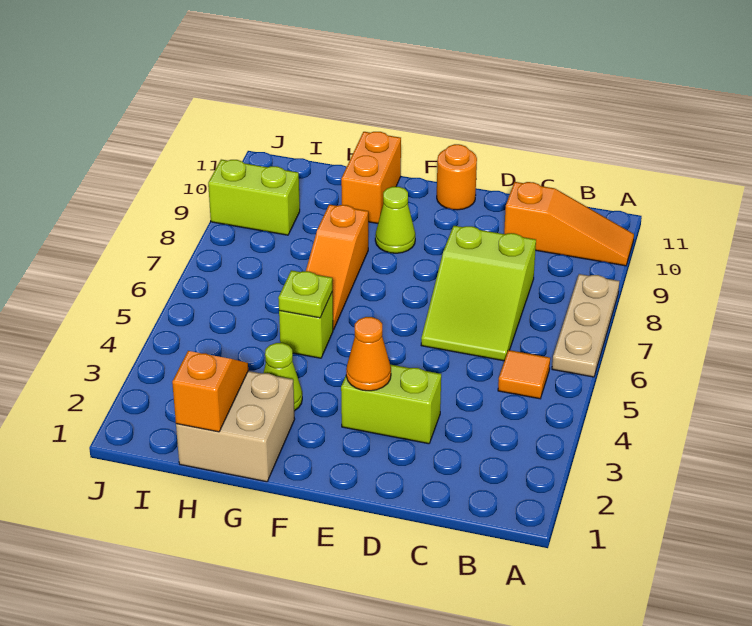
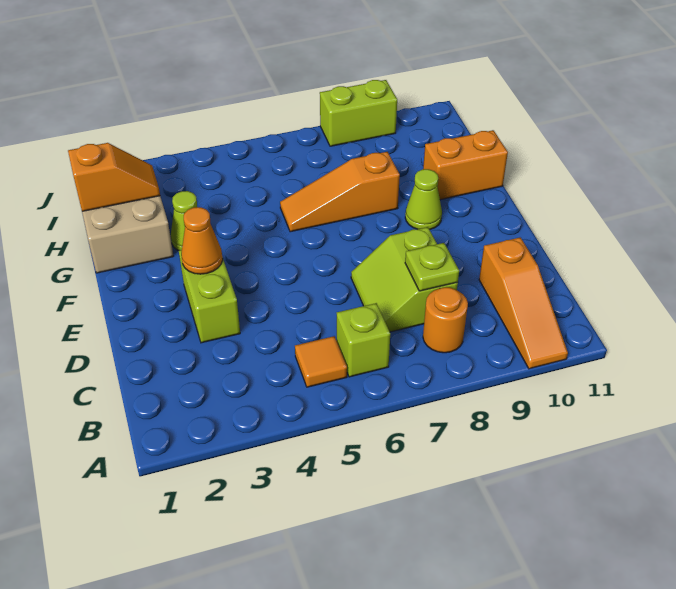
tan plate A6:A8 level 1 -> none
lime slope C6:D8 level 1 top 8 -> lime slope C7:D8 level 1 top 8
orange round brick E11 level 1 -> orange round brick B8 level 1
lime brick G5 level 1 -> lime brick B6 level 1
lime plate G5 level 2 -> lime plate C8 level 2
lime brick I9:J9 level 1 -> lime brick J8:J9 level 1

